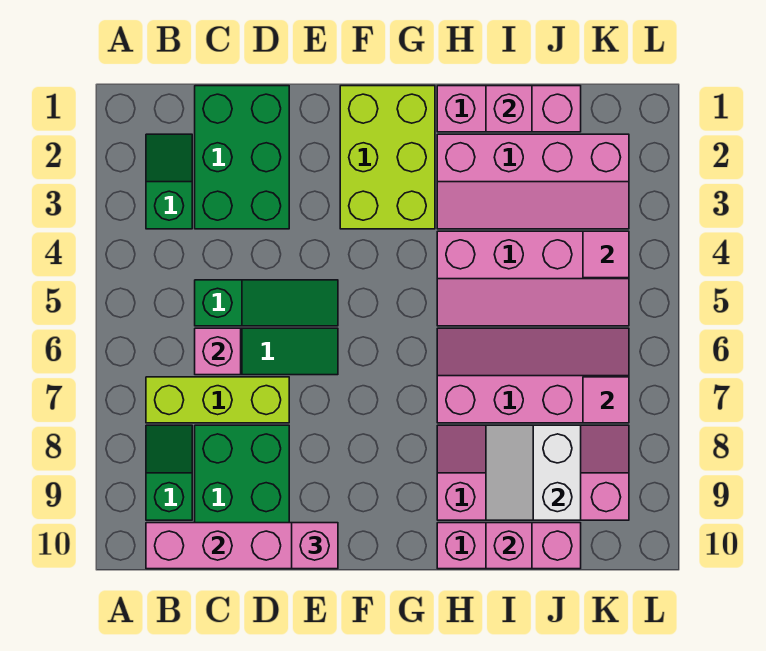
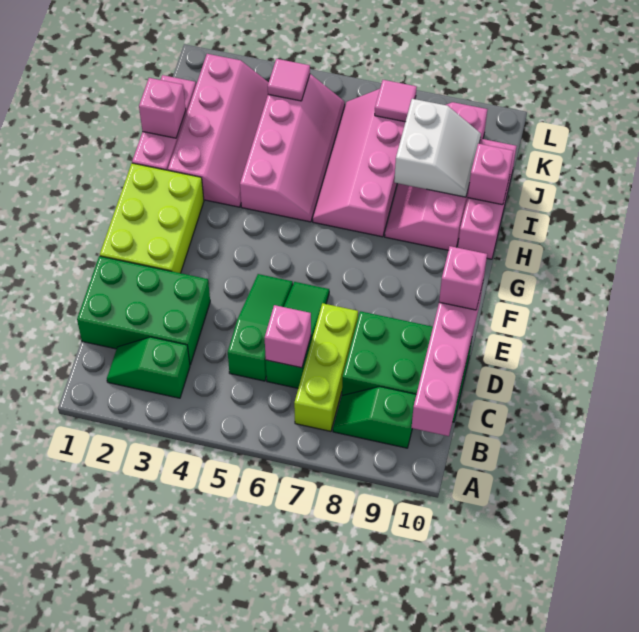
lime brick F1:G3 level 1 -> lime brick E1:G2 level 1
white slope I8:J9 level 2 top J -> white slope I8:J9 level 2 top 8

